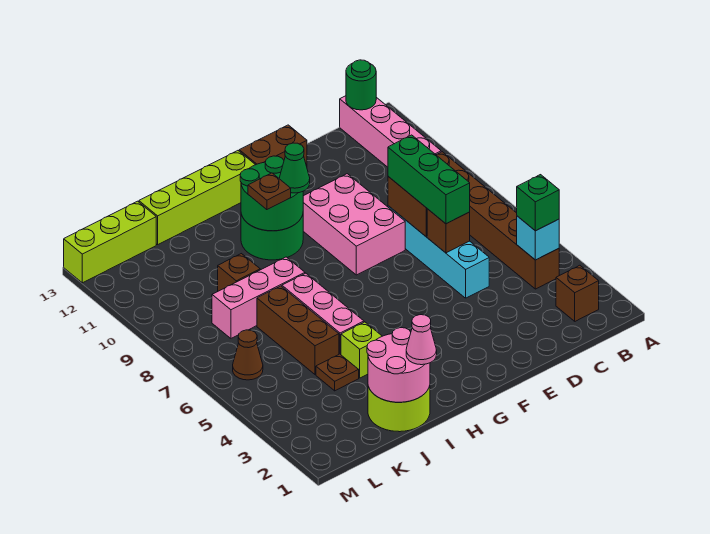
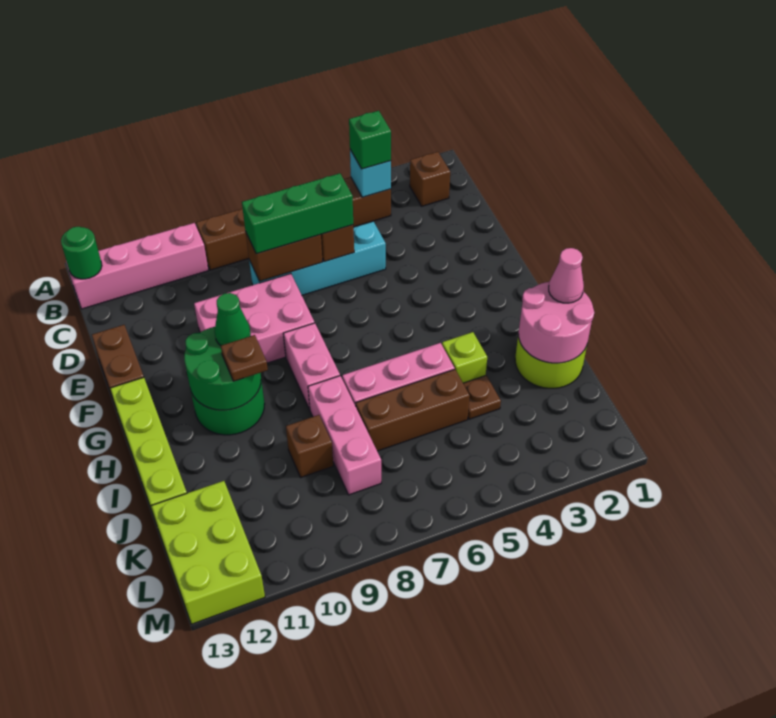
none -> pink brick G8:H8 level 1
lime brick K13:M13 level 1 -> lime brick K12:M13 level 1
brown cone L6 level 1 -> none

